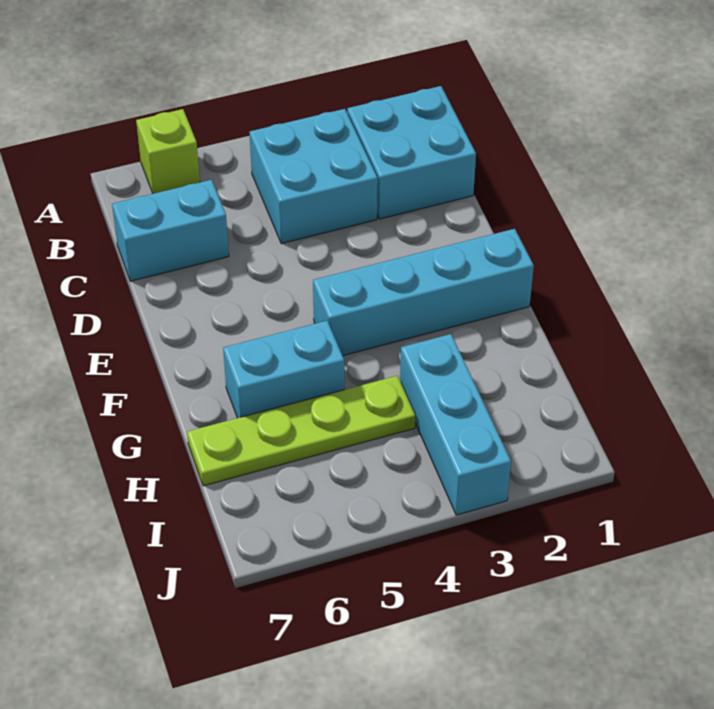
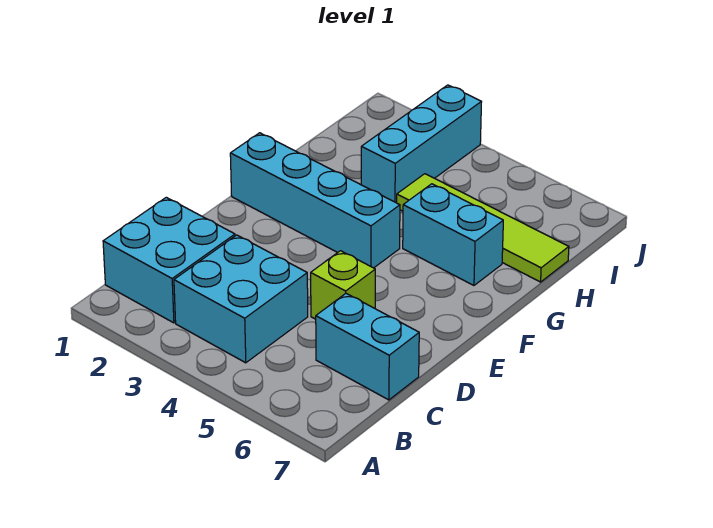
lime brick A6 level 1 -> lime brick D5 level 1
lime plate H4:H7 level 1 -> lime tile H4:H7 level 1

